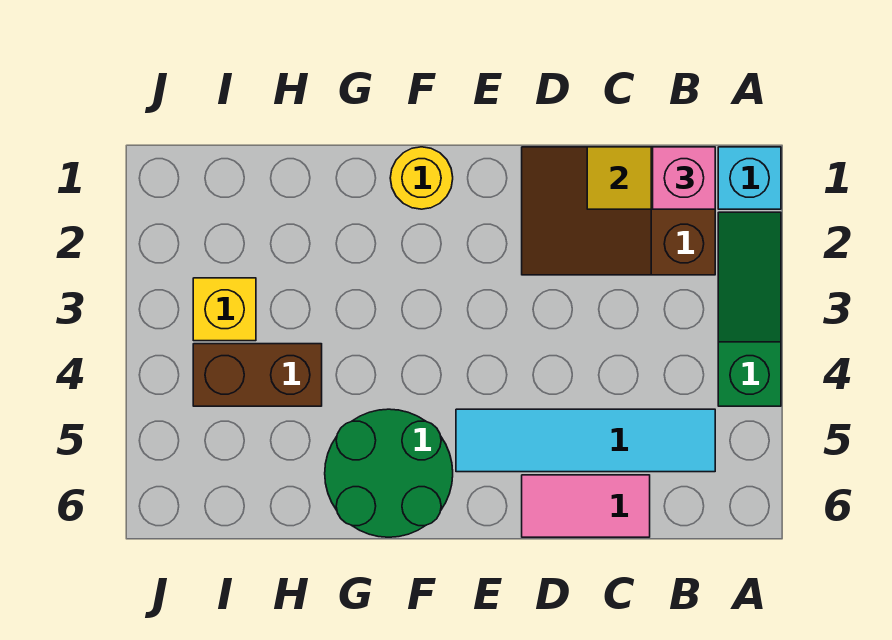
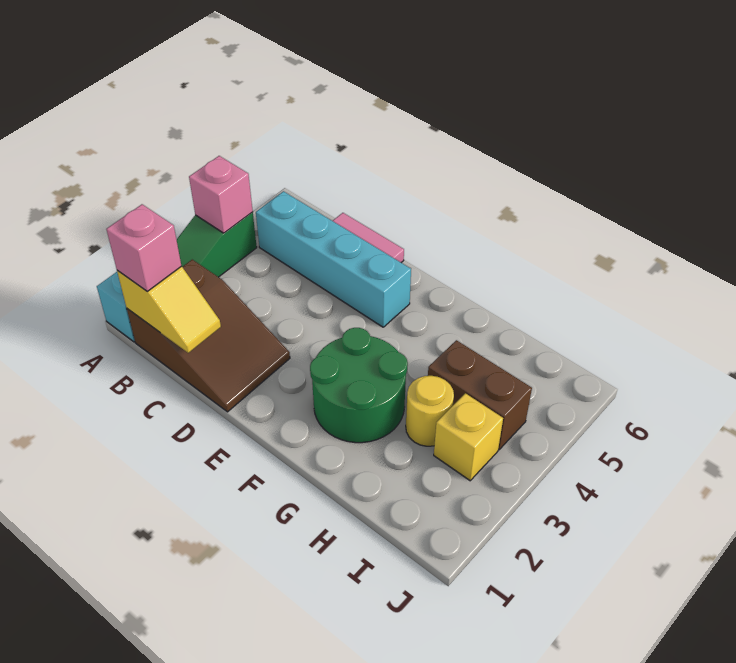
none -> pink brick A4 level 2
cyan tile B5:E5 level 1 -> cyan brick B5:E5 level 1
yellow round brick F1 level 1 -> yellow round brick H3 level 1
green round brick F5:G6 level 1 -> green round brick F2:G3 level 1

